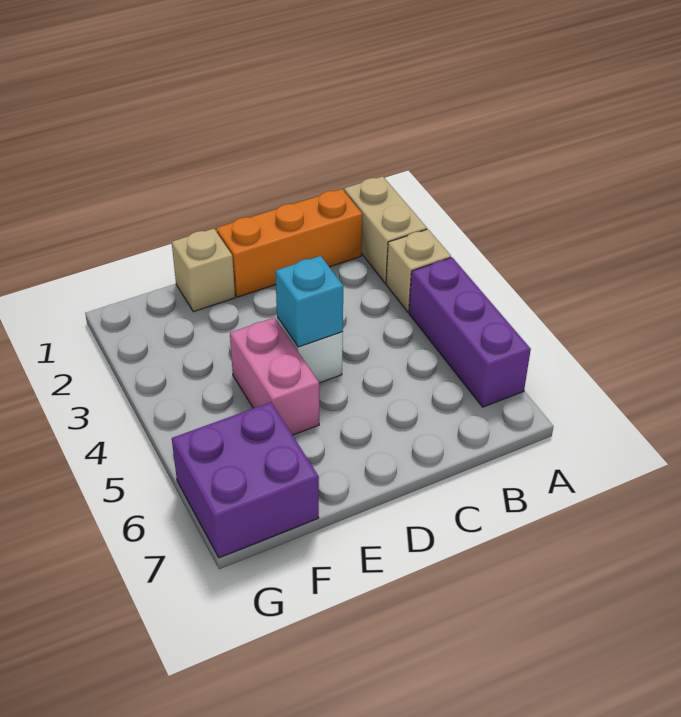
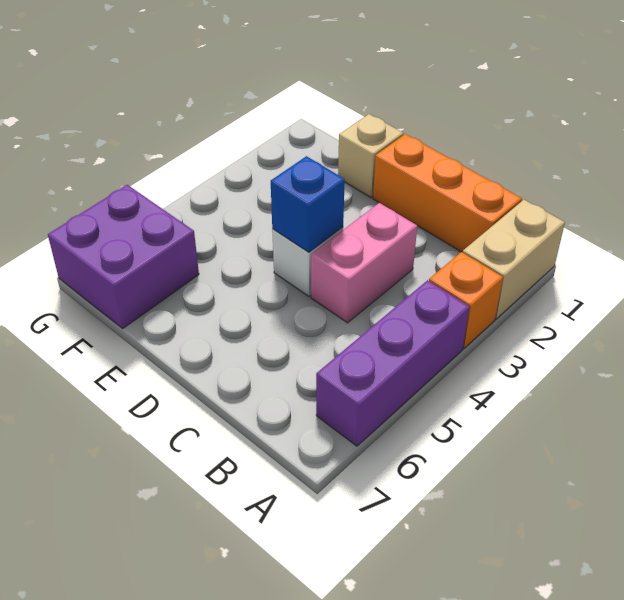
tan brick A3 level 1 -> orange brick A3 level 1
cyan brick D4 level 2 -> blue brick D4 level 2
pink brick E4:E5 level 1 -> pink brick C3:C4 level 1

